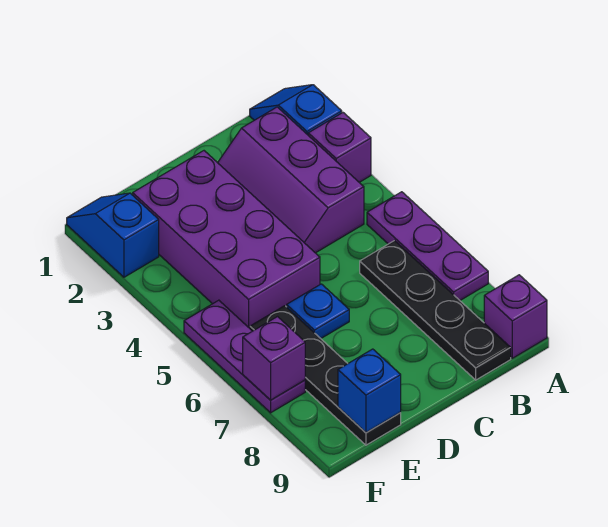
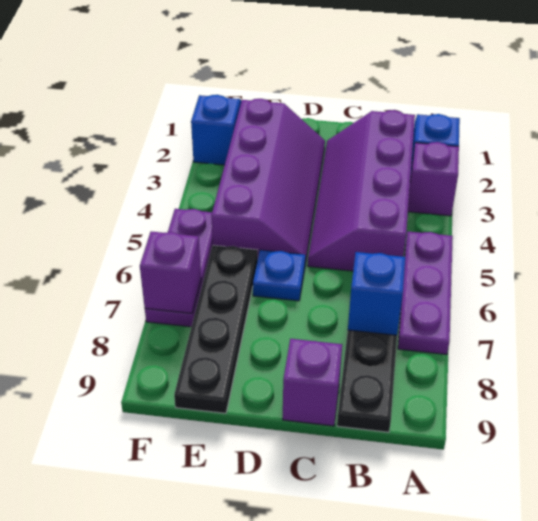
purple brick A9 level 1 -> purple brick C9 level 1
purple slope B2:C4 level 1 top B -> purple slope B2:C5 level 1 top B
purple brick D2:E5 level 1 -> purple slope D2:E5 level 1 top E
blue brick E9 level 2 -> blue brick B7 level 2

